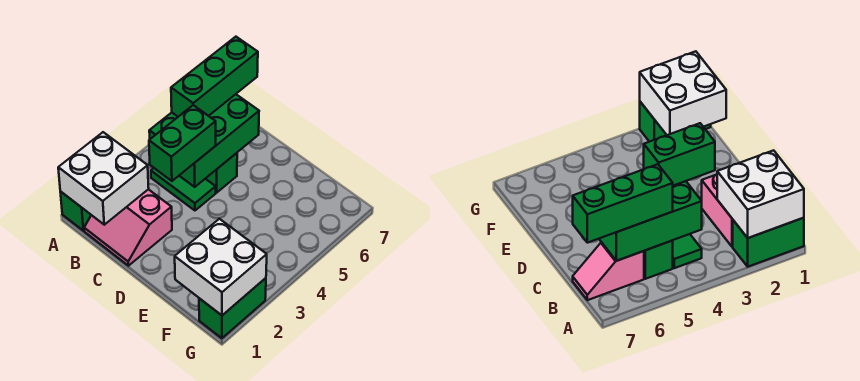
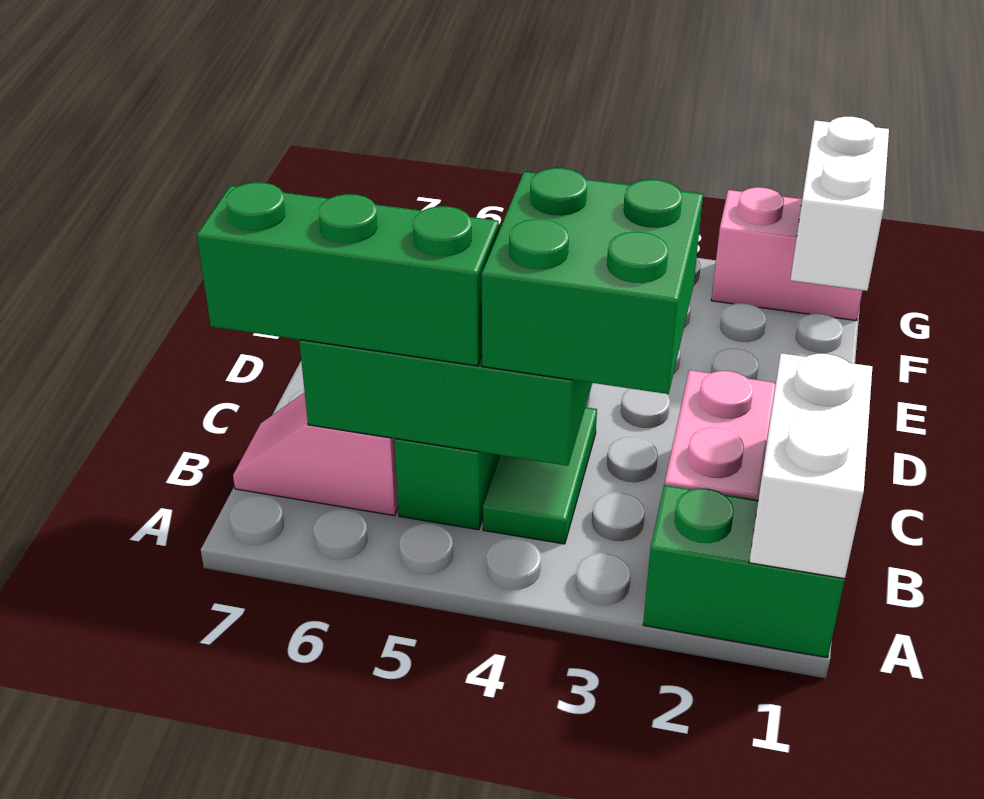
white brick A1:B2 level 2 -> white brick A1:B1 level 2
green brick C3:C4 level 3 -> green brick B3:C4 level 3
white brick F1:G2 level 2 -> white brick F1:G1 level 2
green brick G1:G2 level 1 -> pink brick G1:G2 level 1

